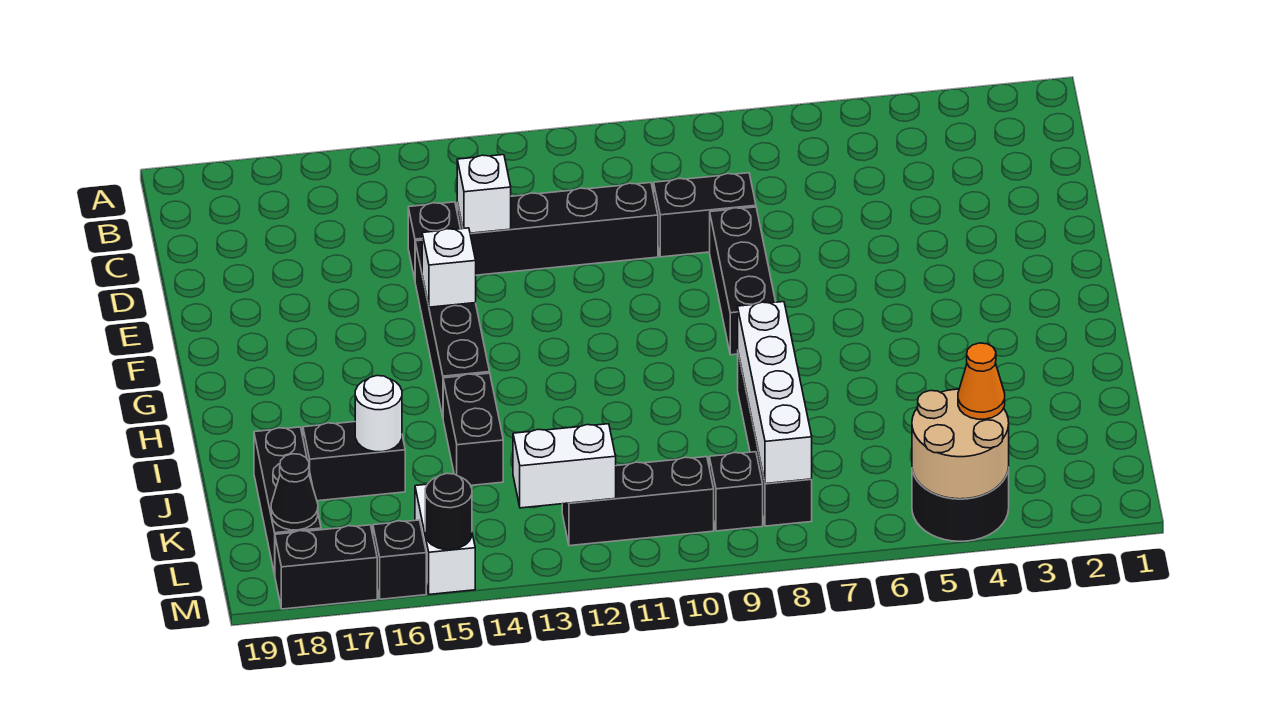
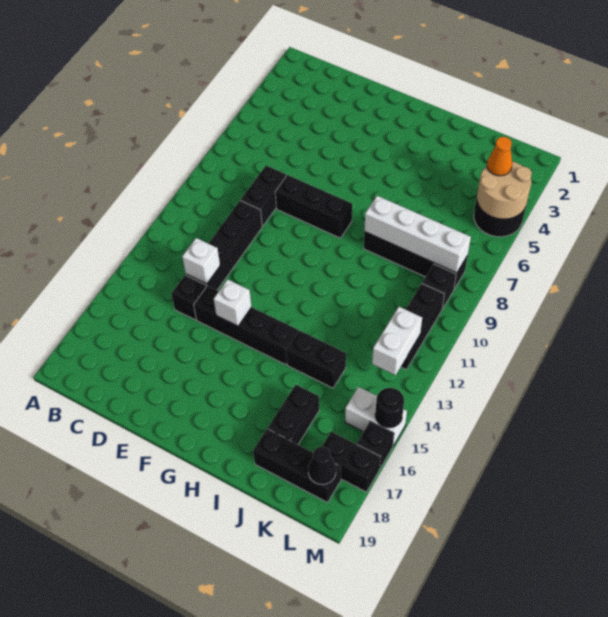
white round brick J16 level 2 -> none
black brick M17:M18 level 1 -> black brick L17:M17 level 1

